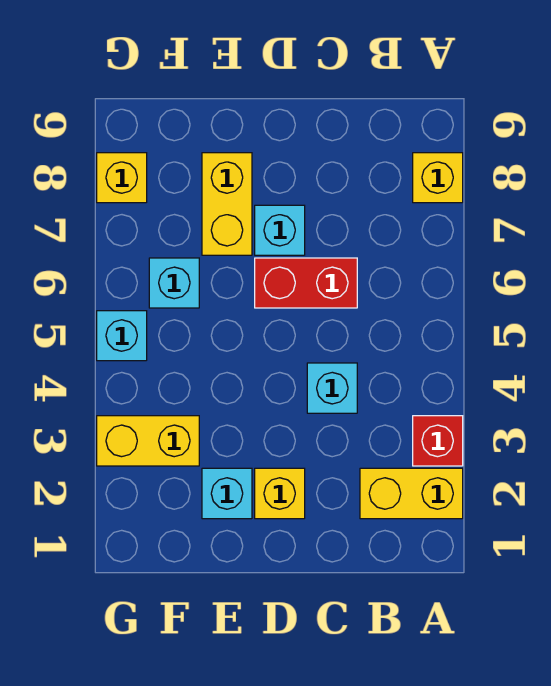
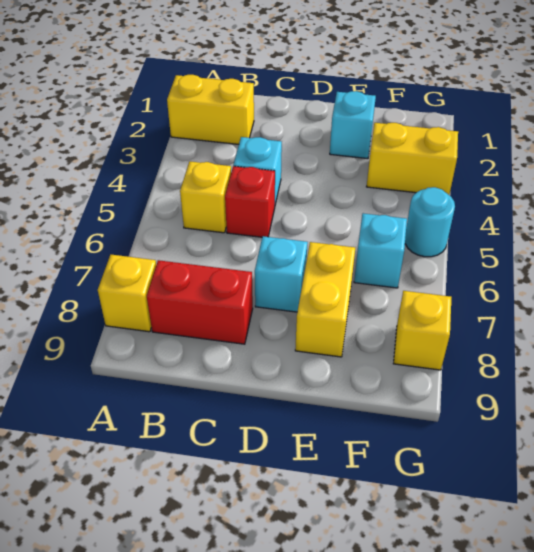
red brick A3 level 1 -> red brick C5 level 1
red brick C6:D6 level 1 -> red brick B8:C8 level 1
yellow brick D2 level 1 -> yellow brick B5 level 1
cyan brick G5 level 1 -> cyan round brick G5 level 1

